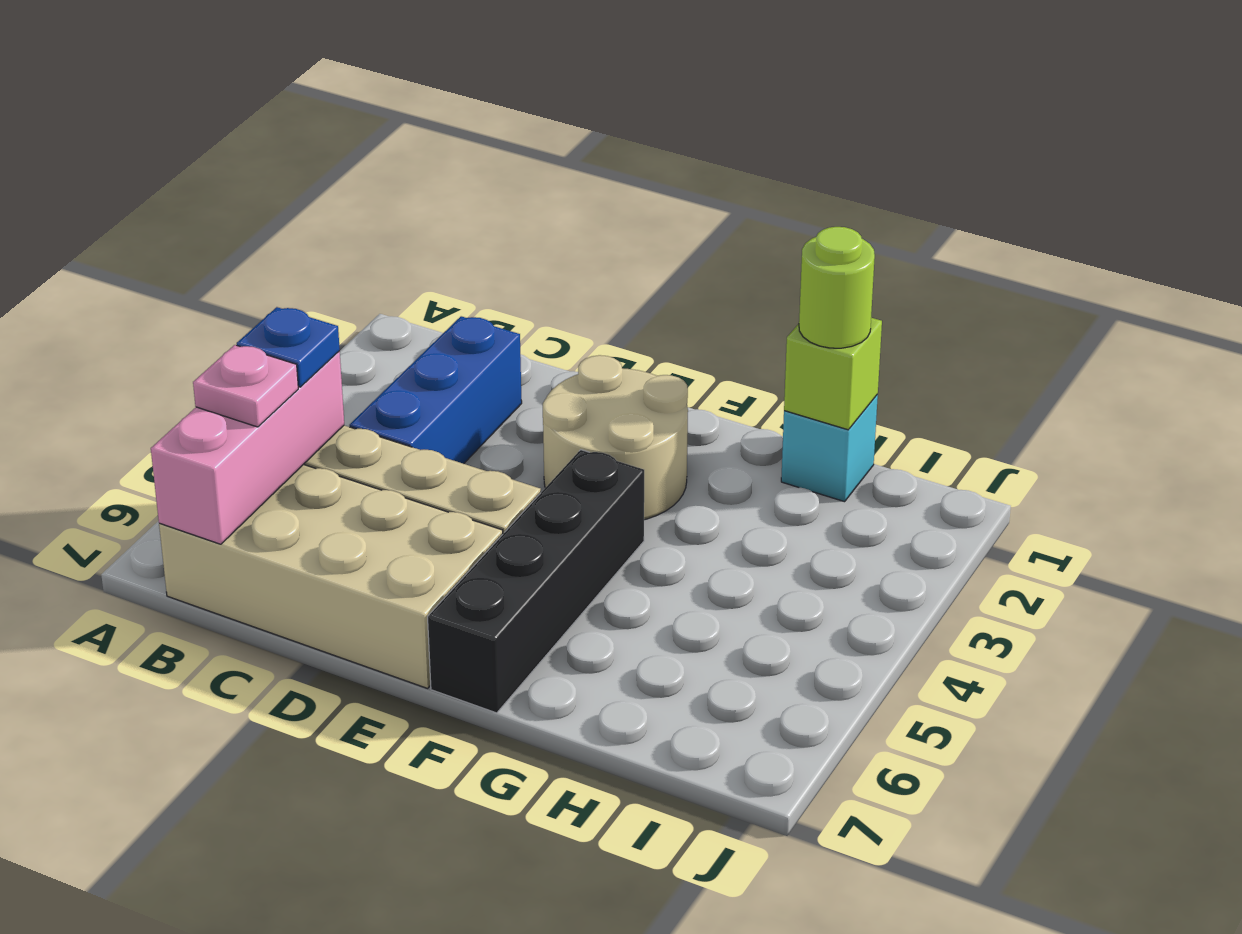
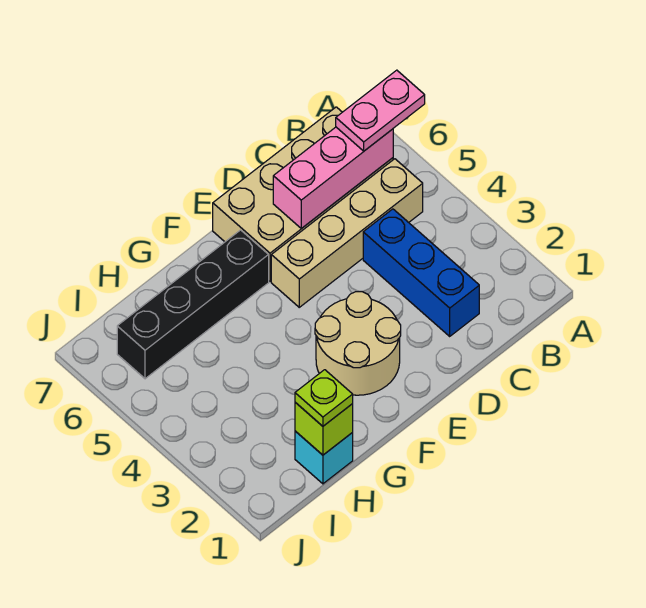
pink brick B5:B7 level 2 -> pink brick B6:D6 level 2
blue plate B5 level 3 -> none
pink plate B6 level 3 -> pink plate A6:B6 level 3
black brick F4:F7 level 1 -> black brick F6:I6 level 1
lime round brick H1 level 3 -> lime plate H1 level 3

